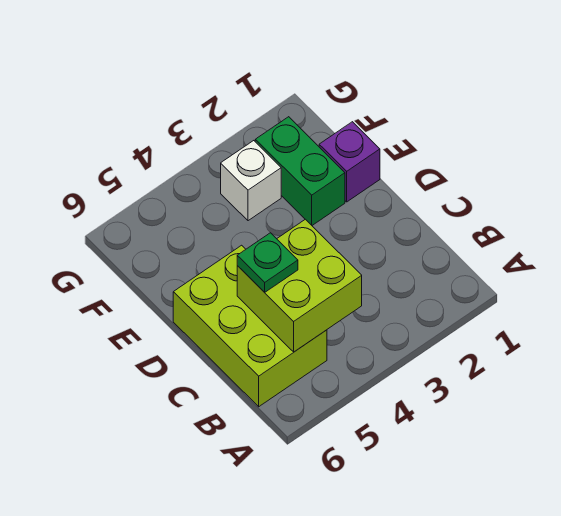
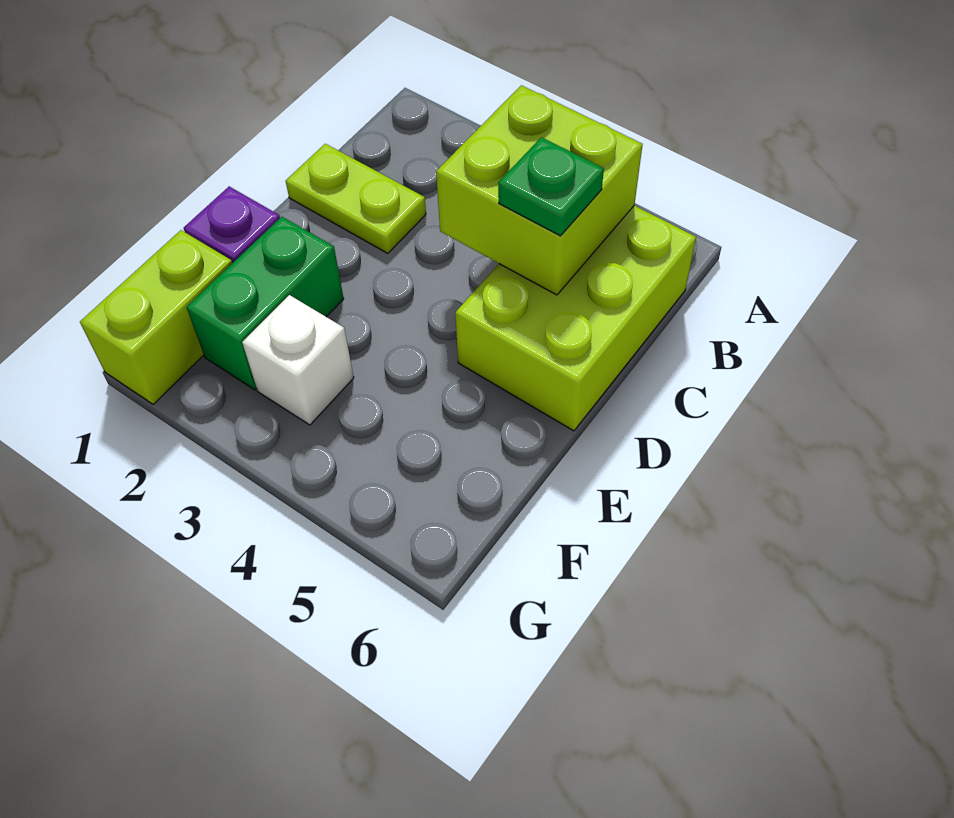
none -> lime plate C1:C2 level 1
none -> lime brick F1:G1 level 1

